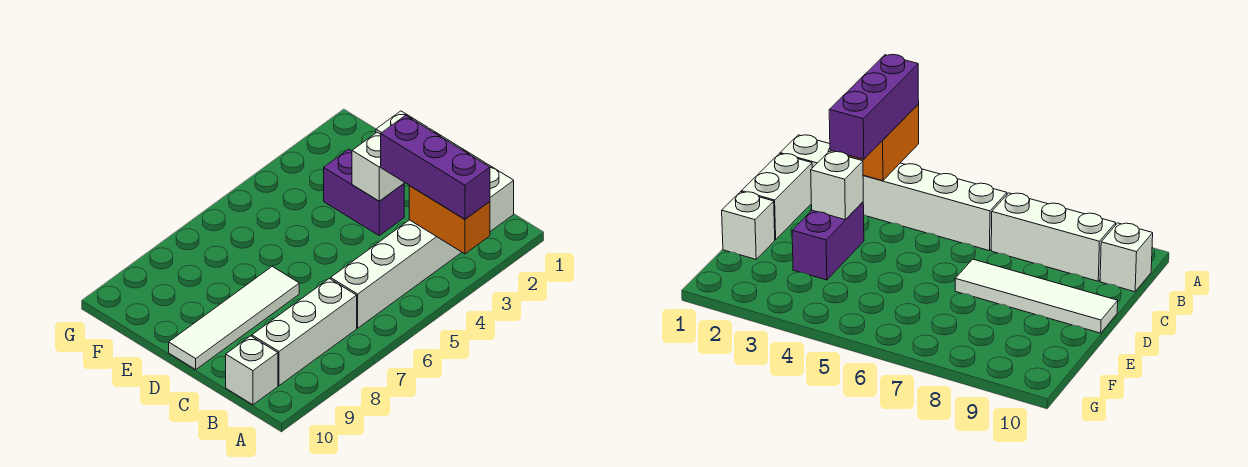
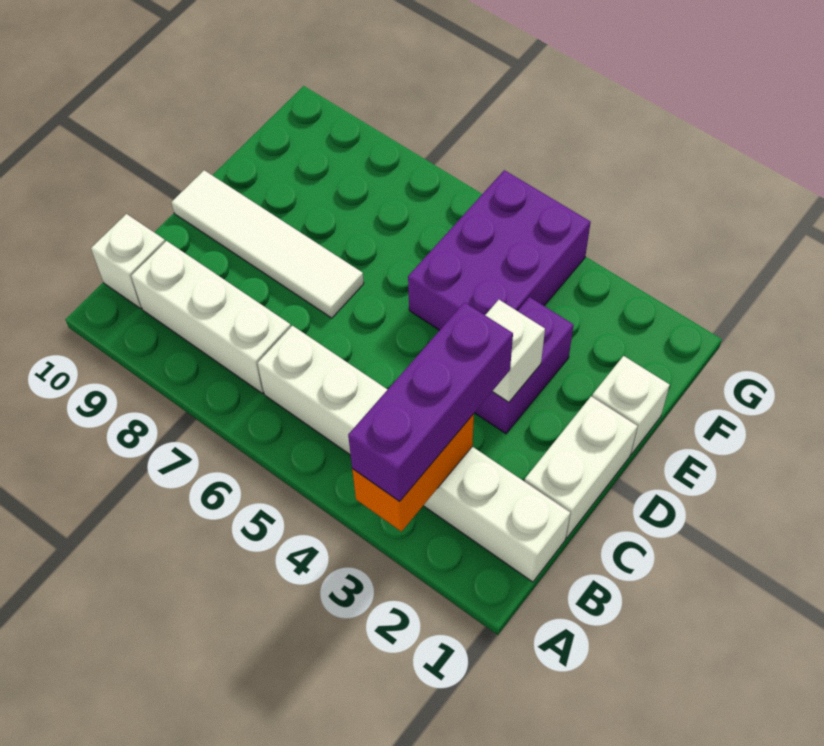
none -> purple brick E4:G5 level 1

